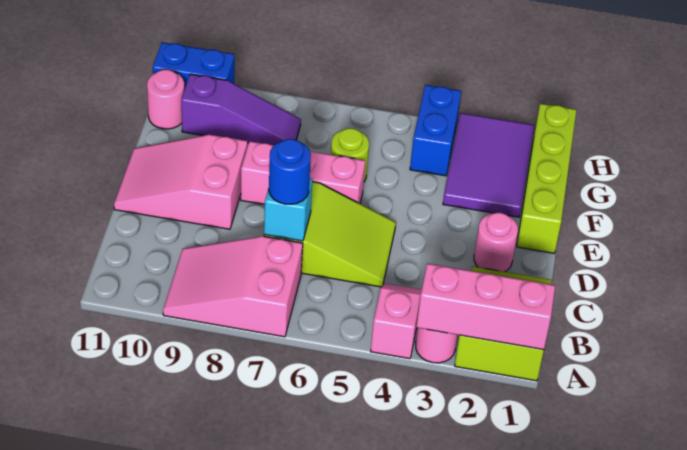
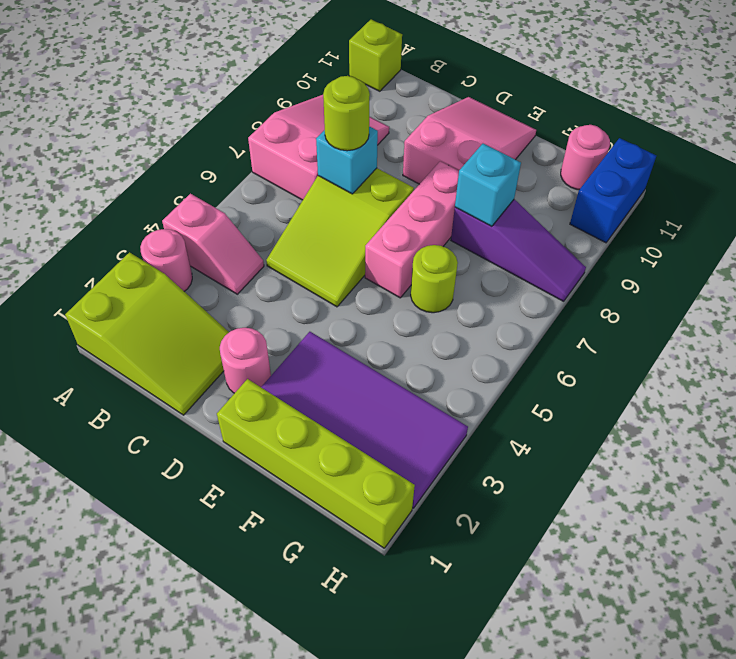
pink brick A1:A3 level 2 -> none
none -> lime brick A11 level 1
blue round brick C7 level 3 -> lime round brick C7 level 3
purple tile F2:H3 level 1 -> purple tile E2:H3 level 1
none -> cyan brick F8 level 2
blue brick G4:H4 level 1 -> none
purple slope G8:G10 level 1 top 10 -> purple slope F8:H8 level 1 top F

